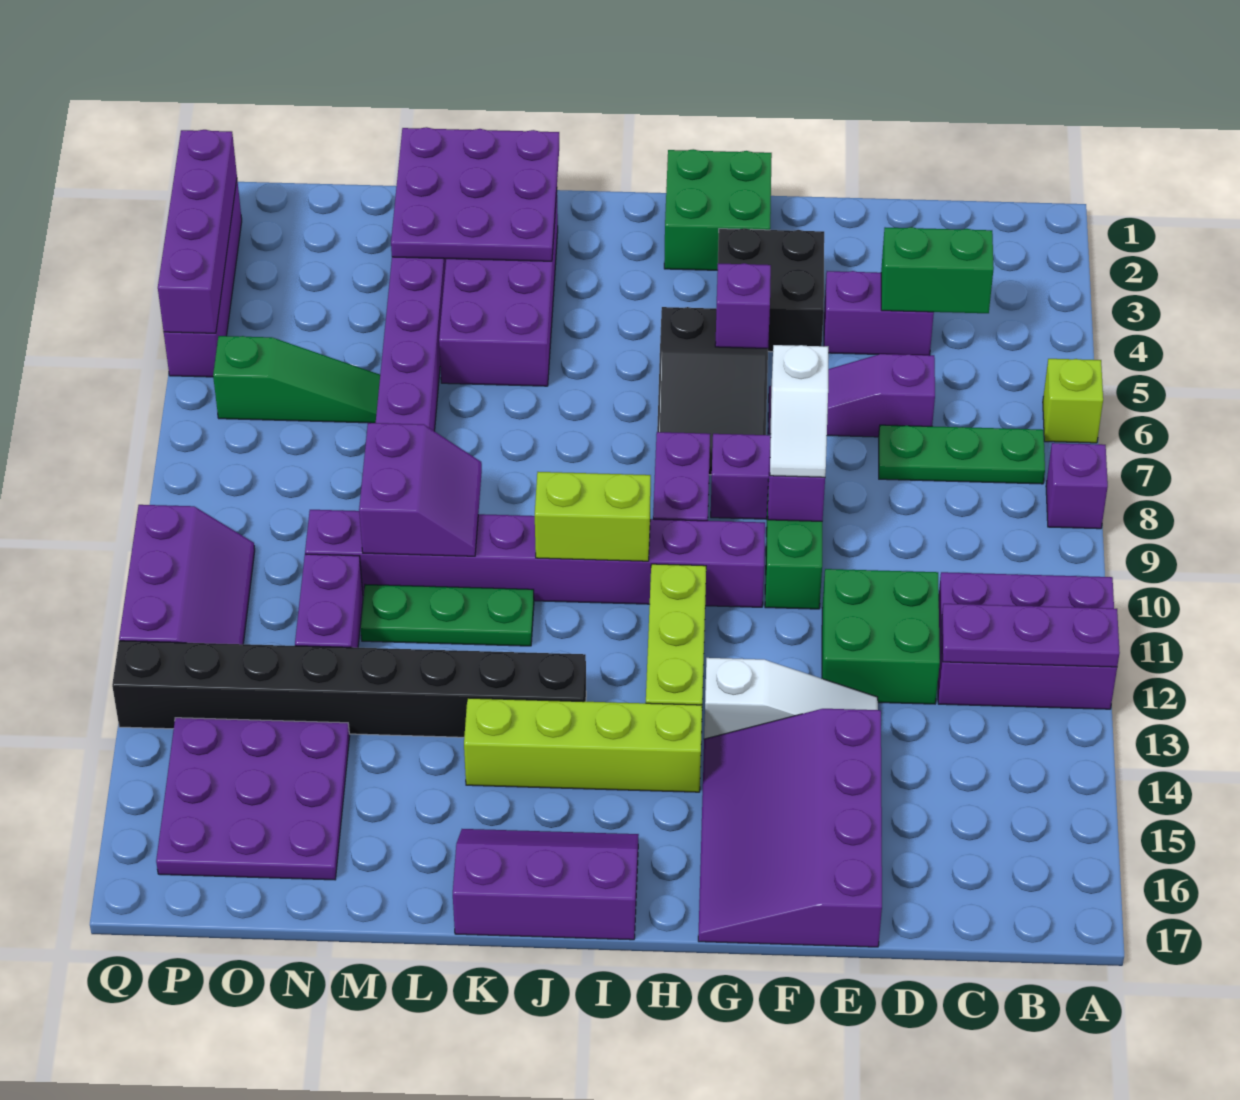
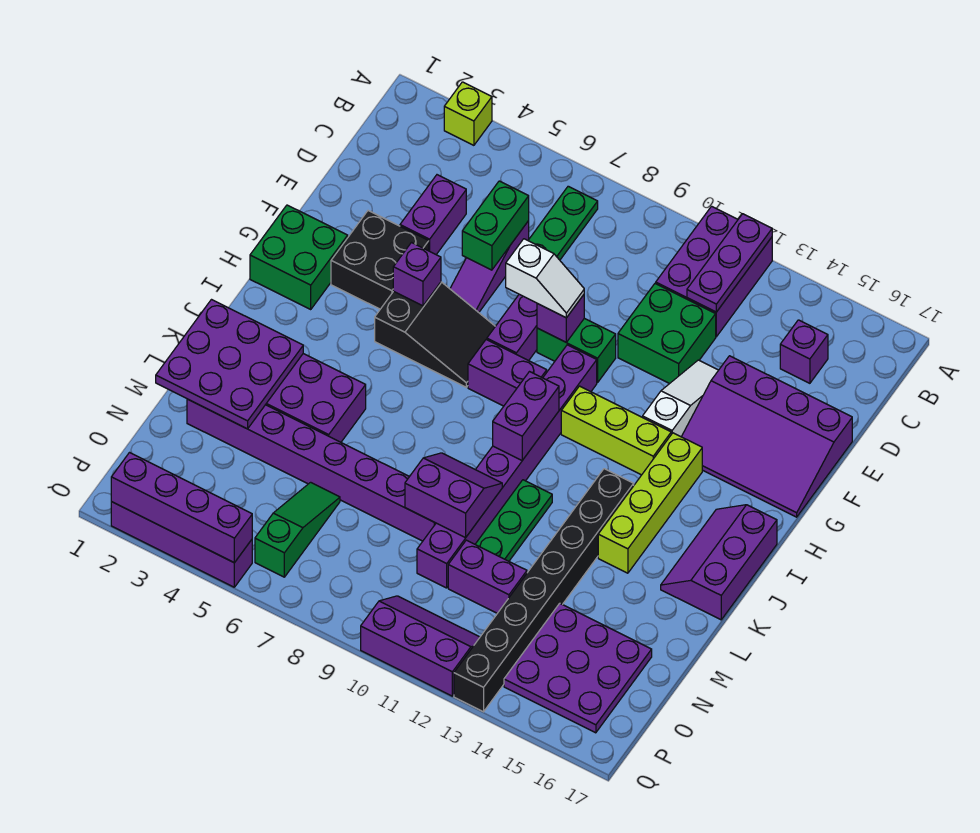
lime brick A6 level 1 -> lime brick A3 level 1
purple brick A8 level 1 -> purple brick C15 level 1
green brick C4:D4 level 2 -> green brick D6:E6 level 2
lime brick I10:J10 level 2 -> purple brick I10:J10 level 2

